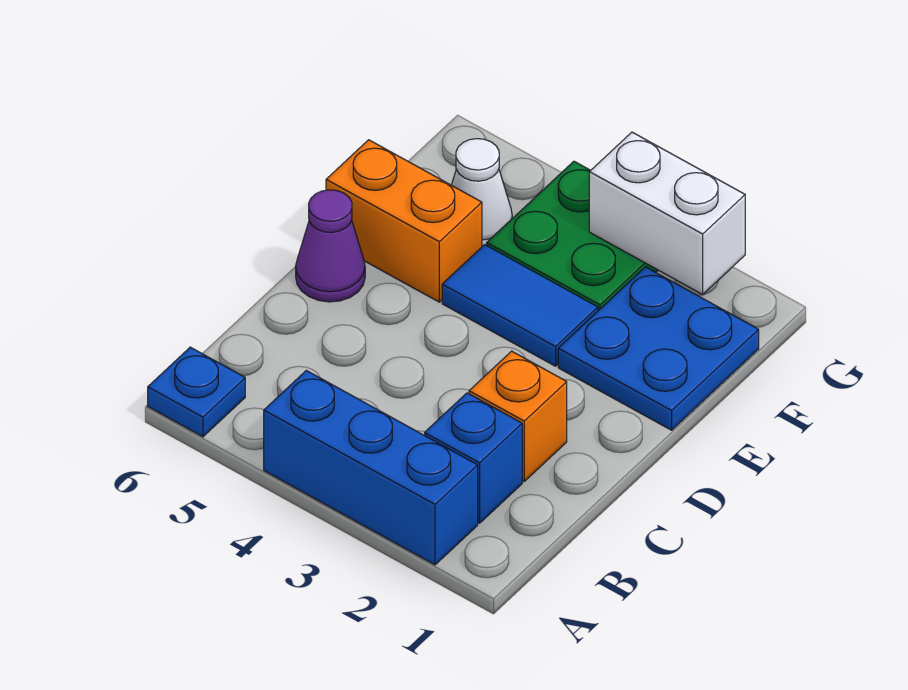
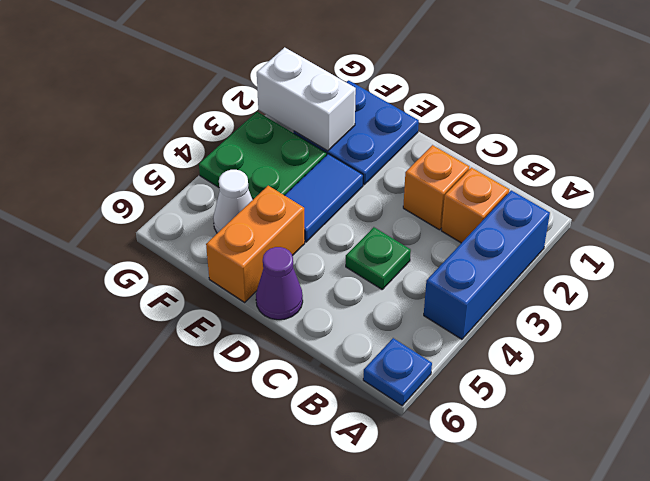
blue brick B2 level 1 -> orange brick B2 level 1
none -> green plate C4 level 1
white brick G2:G3 level 2 -> white brick F2:G2 level 2

